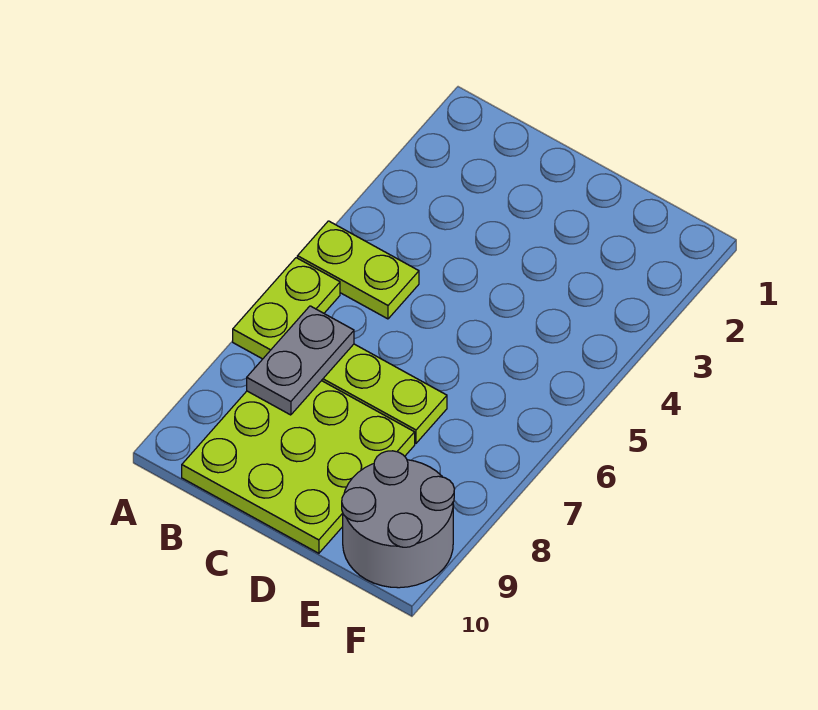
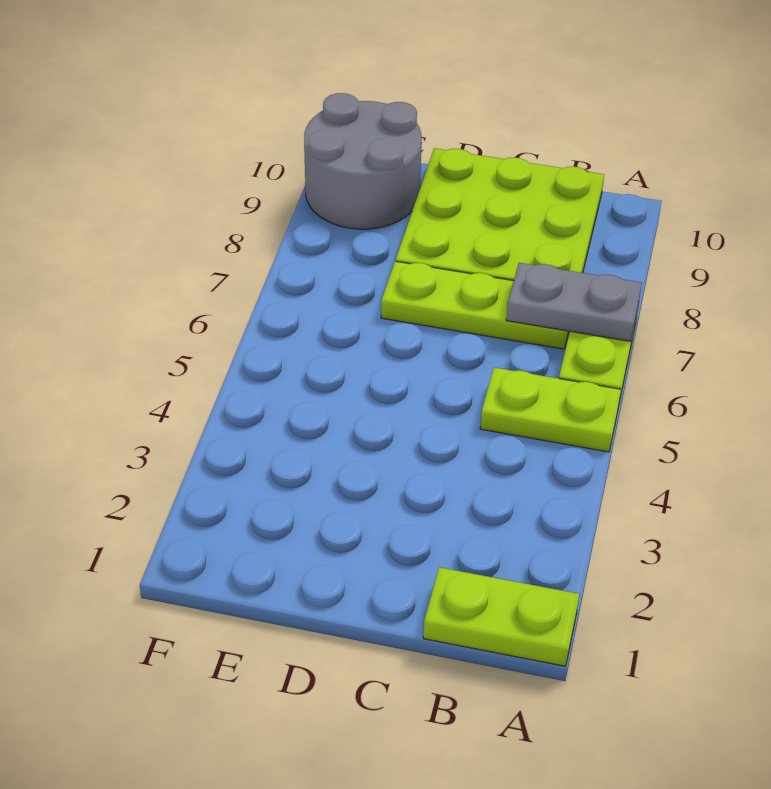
none -> lime plate A1:B1 level 1
grey plate B7:B8 level 2 -> grey plate A7:B7 level 2

